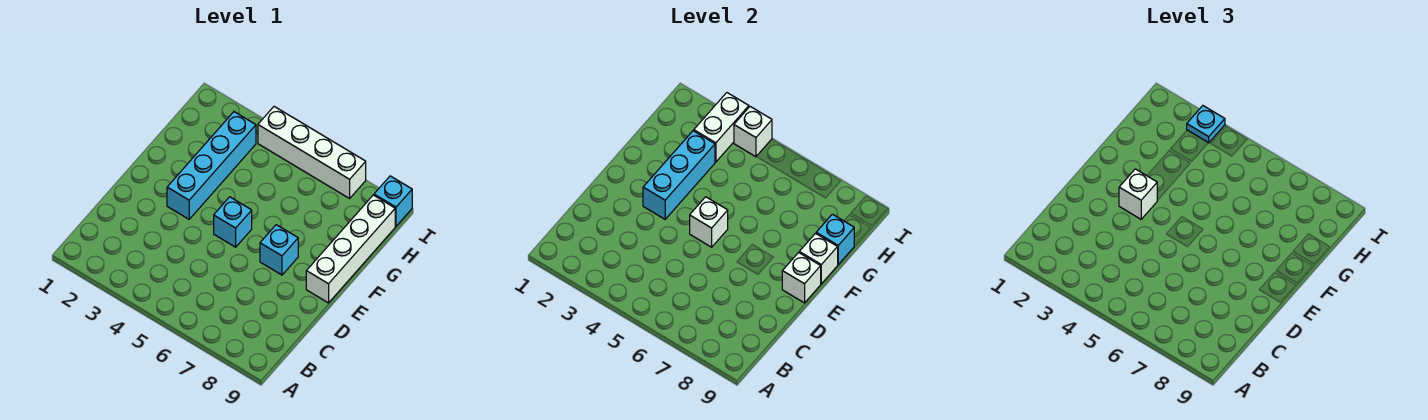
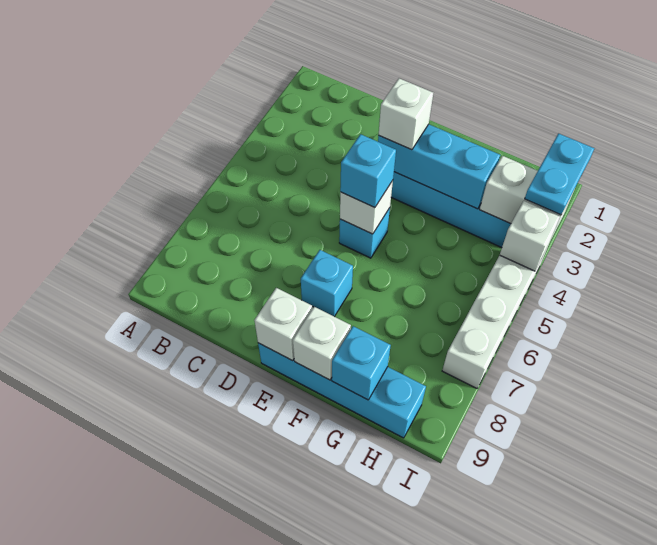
white brick E9:H9 level 1 -> cyan brick E9:H9 level 1
cyan plate I3 level 3 -> cyan plate I2:I3 level 3
cyan brick I9 level 1 -> cyan brick E5 level 3

